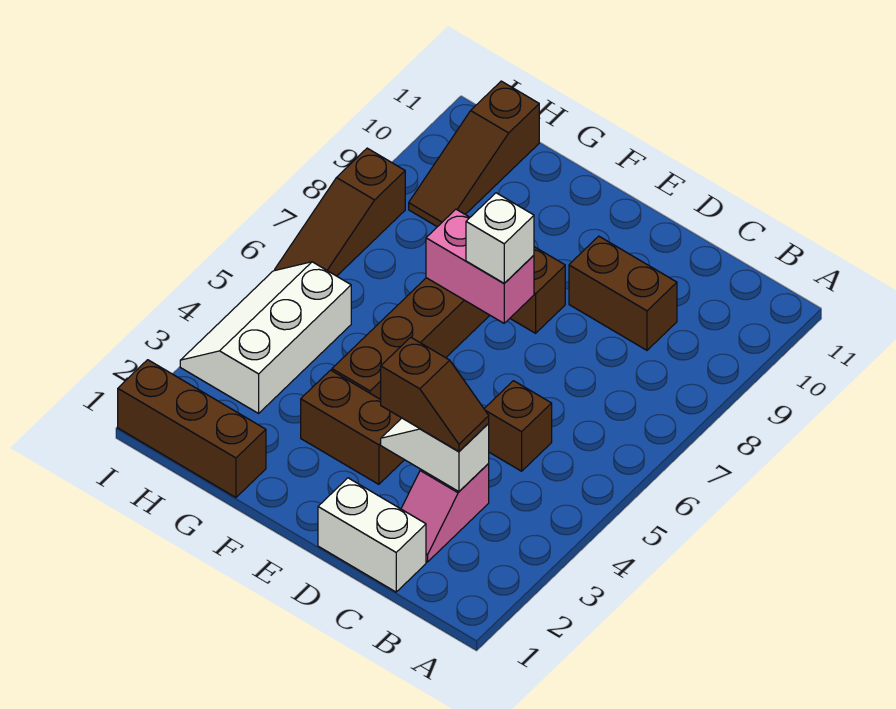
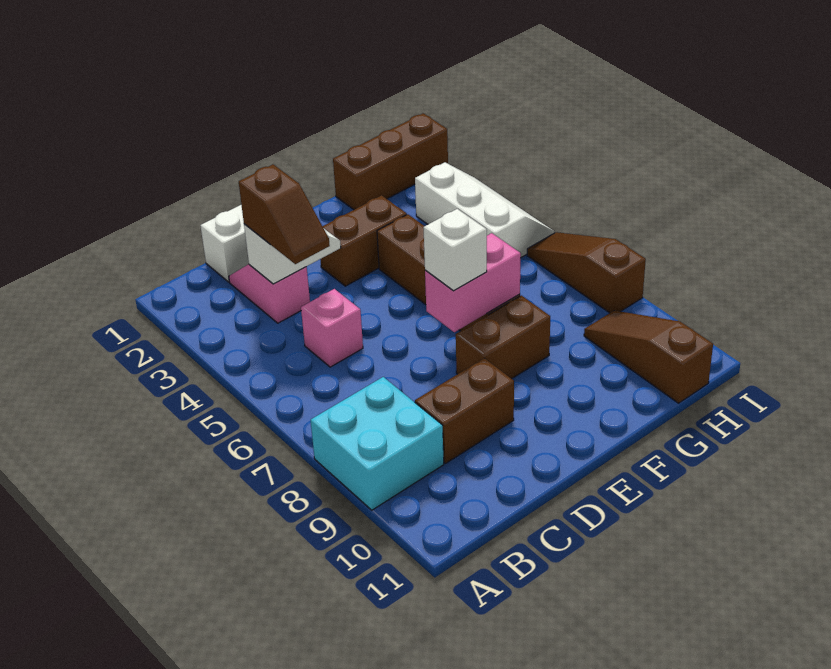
none -> cyan brick A8:B9 level 1
brown slope C3:D3 level 3 top D -> brown slope C3:C4 level 3 top 3
brown brick C5 level 1 -> pink brick C5 level 1

